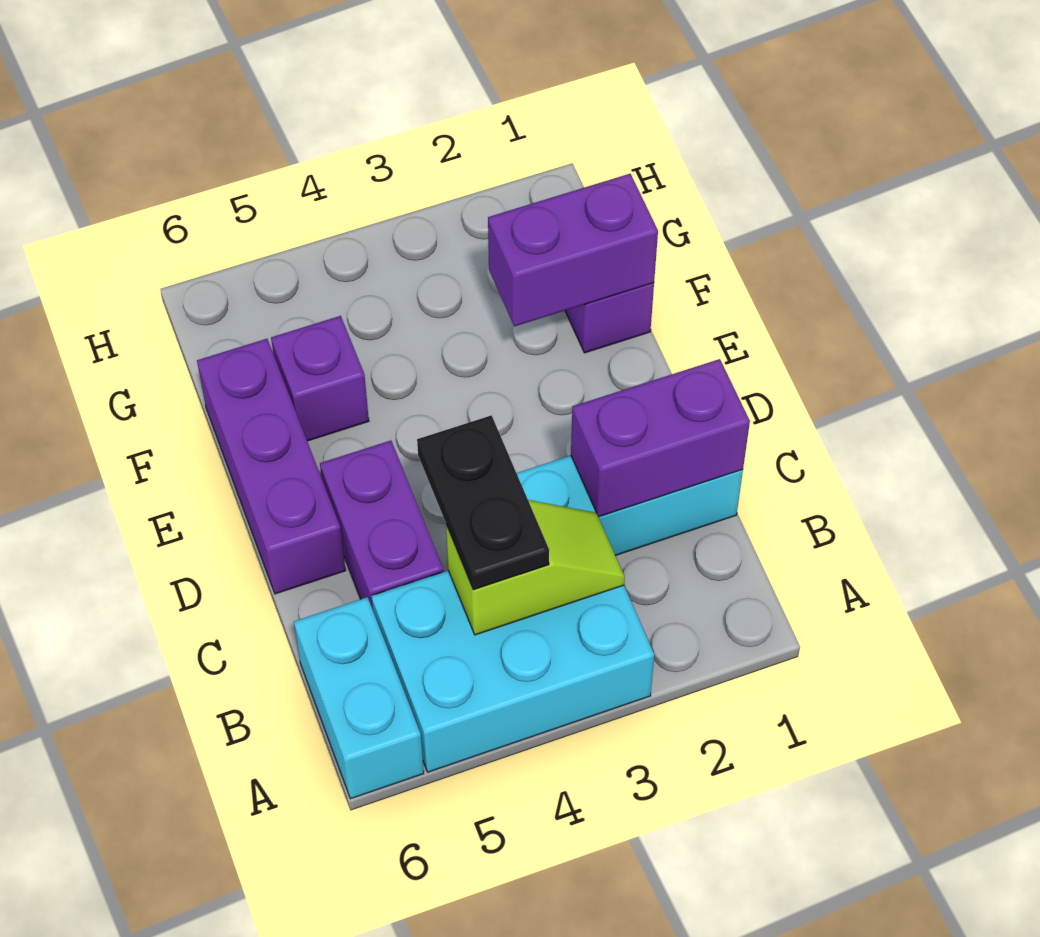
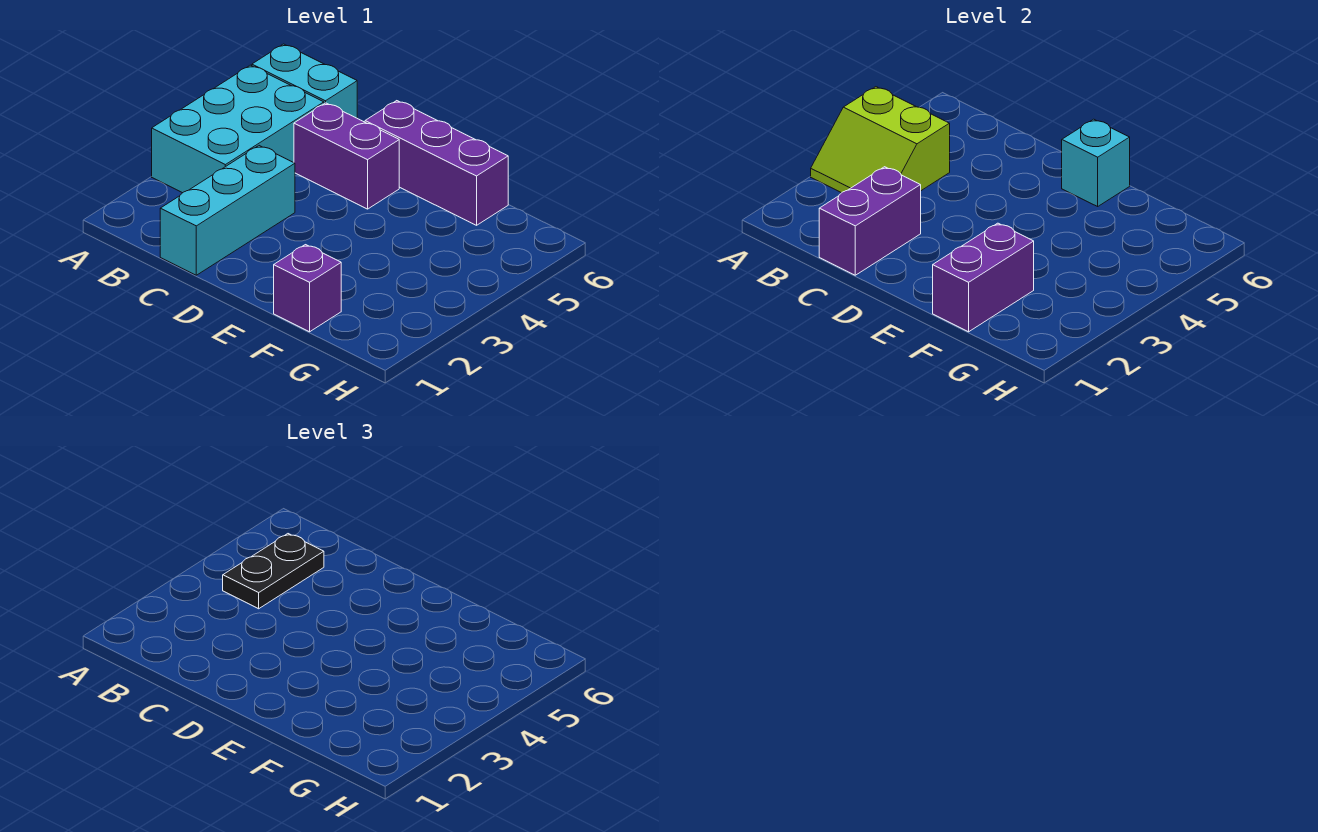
lime slope B3:B4 level 2 top 4 -> lime slope A3:B4 level 2 top 4
black plate B4:C4 level 3 -> black plate B4:B5 level 3
none -> cyan brick E6 level 2
purple brick F5 level 1 -> none

